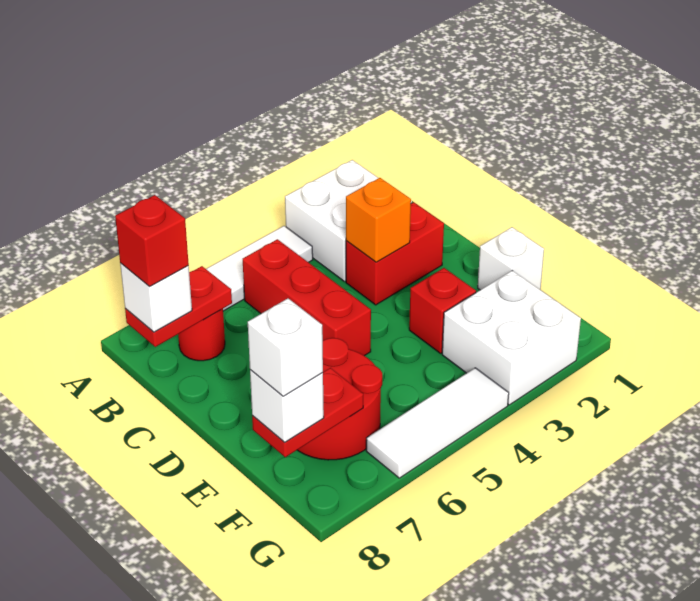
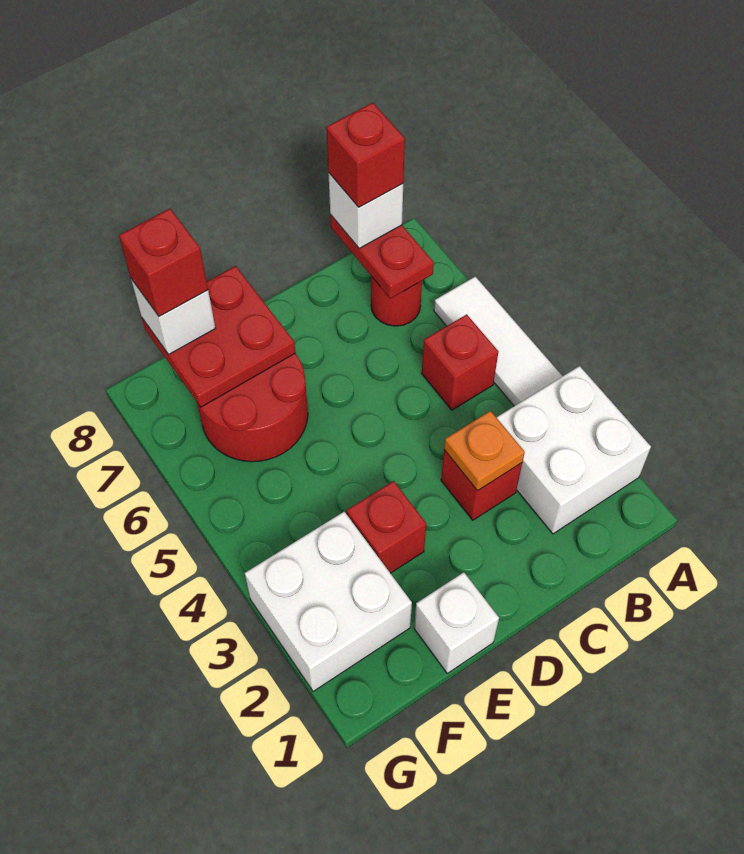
red brick B5:D5 level 1 -> red brick B5 level 1
red brick C2:C3 level 1 -> red brick C3 level 1
orange brick C3 level 2 -> orange plate C3 level 2
red plate F7:F8 level 2 -> red plate E7:F8 level 2
white brick F8 level 4 -> red brick F8 level 4
white tile G4:G6 level 1 -> none

